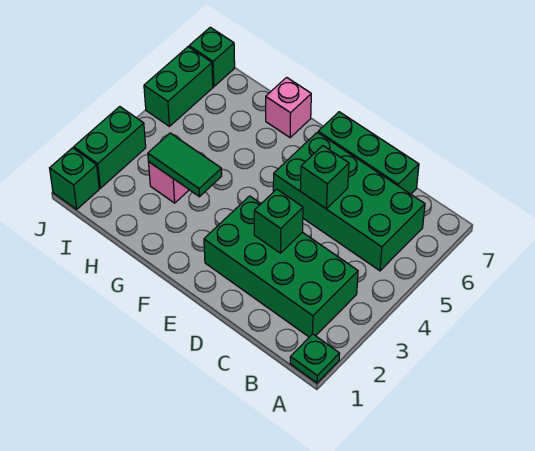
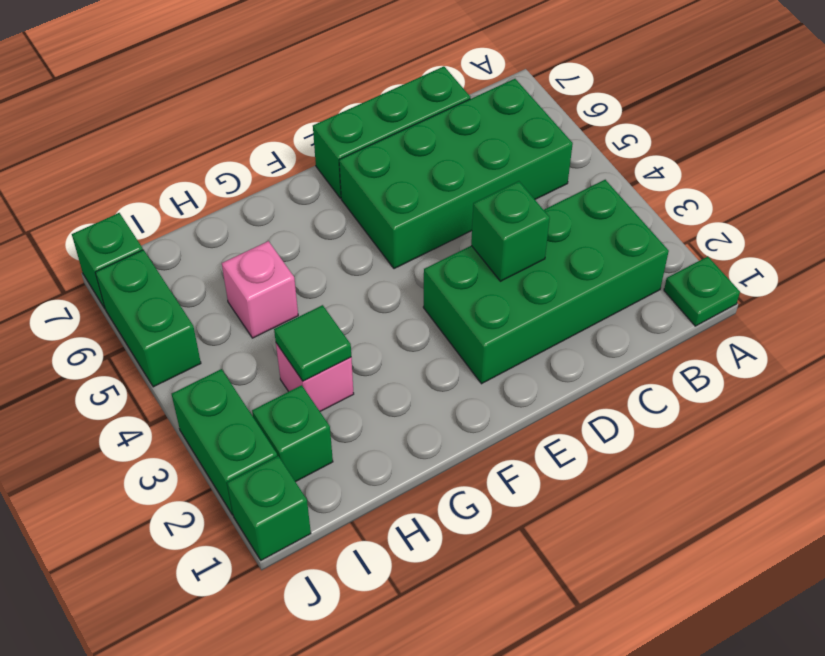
green brick D5 level 2 -> green brick I2 level 1
green tile G3:H3 level 2 -> green tile H3 level 2
pink brick G7 level 1 -> pink brick H5 level 1

